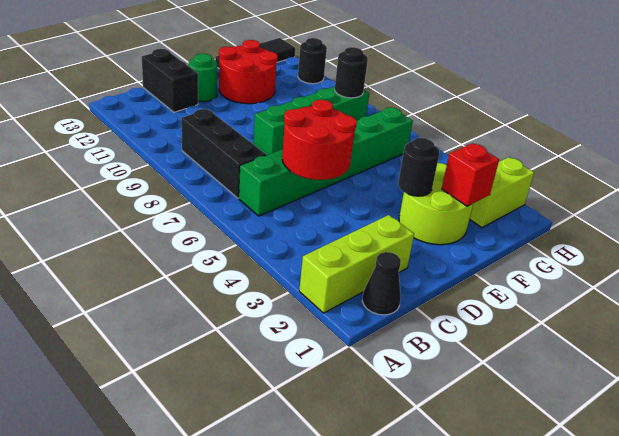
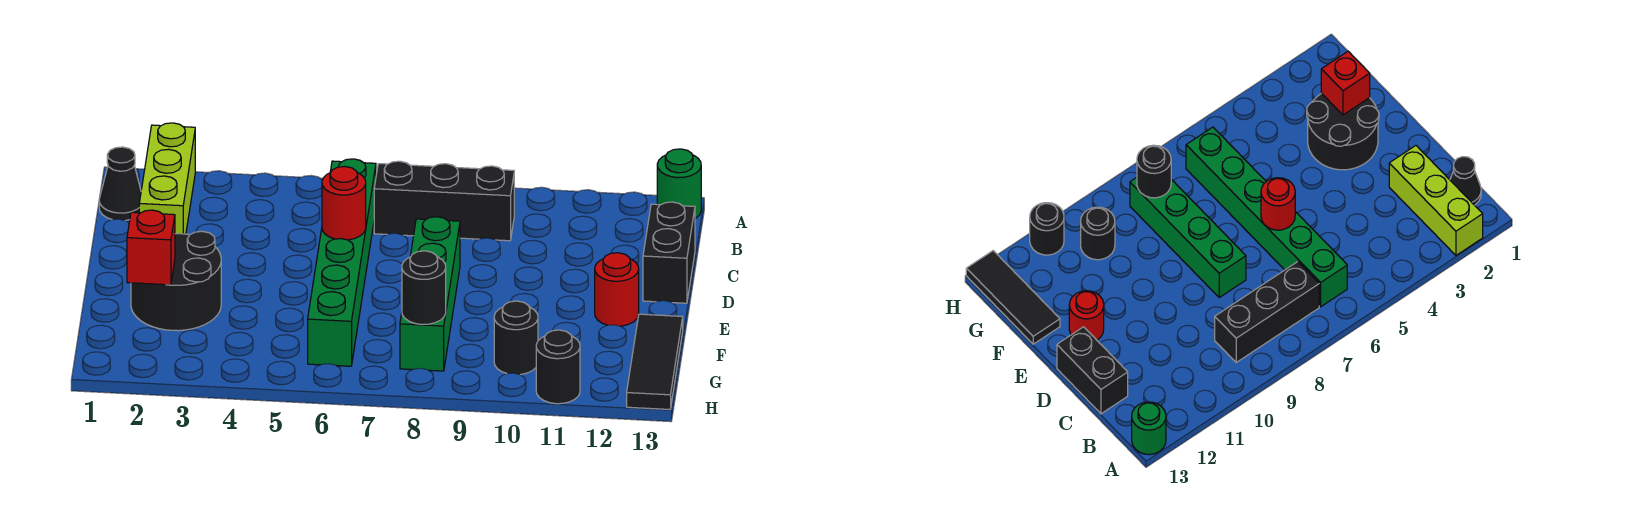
red round brick C5:D6 level 2 -> red round brick D6 level 2
black brick C12:C13 level 1 -> black brick C13:D13 level 1
green round brick D12 level 1 -> green round brick A13 level 1
lime round brick E2:F3 level 1 -> black round brick E2:F3 level 1
black round brick E3 level 2 -> black round brick G10 level 1
red round brick E11:F12 level 1 -> red round brick E12 level 1
lime brick G2:H2 level 1 -> none

